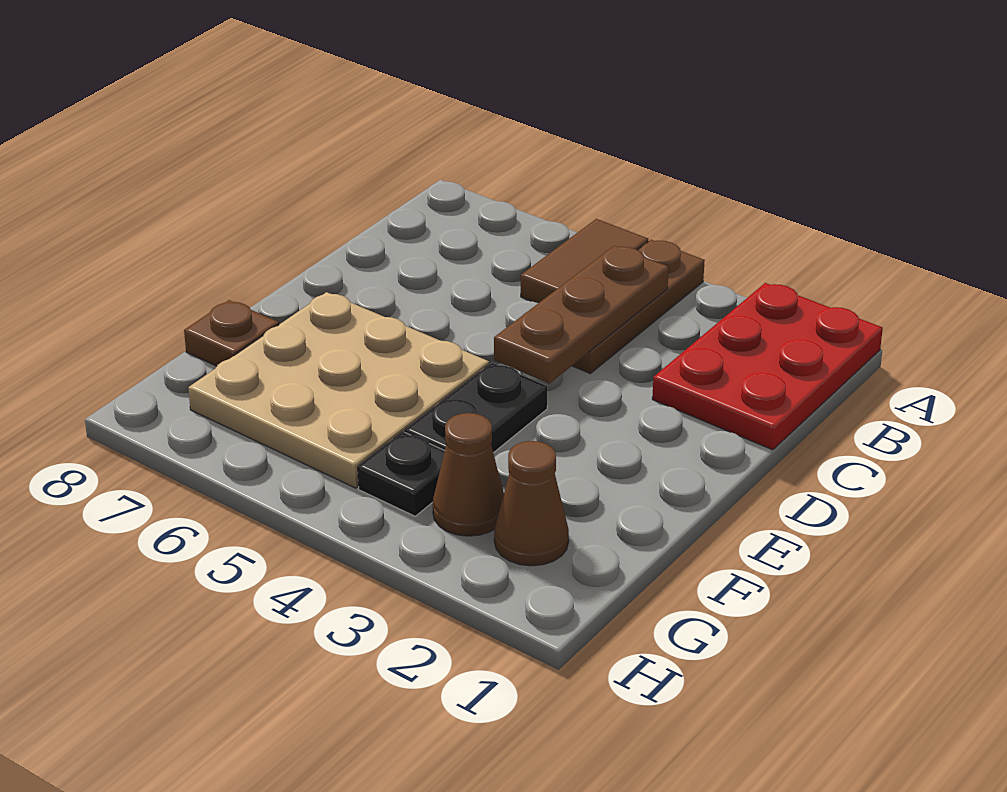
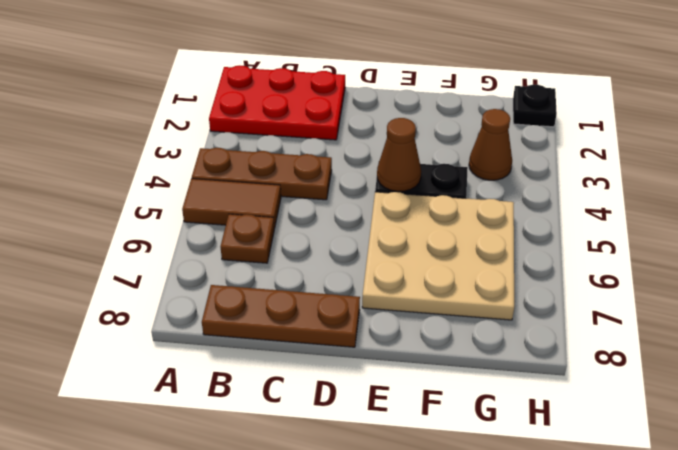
brown plate B4:D4 level 2 -> brown plate B8:D8 level 1
brown plate F8 level 1 -> brown plate B6 level 1
brown cone G2 level 1 -> brown cone E4 level 2
black plate G4 level 1 -> black plate H1 level 1

